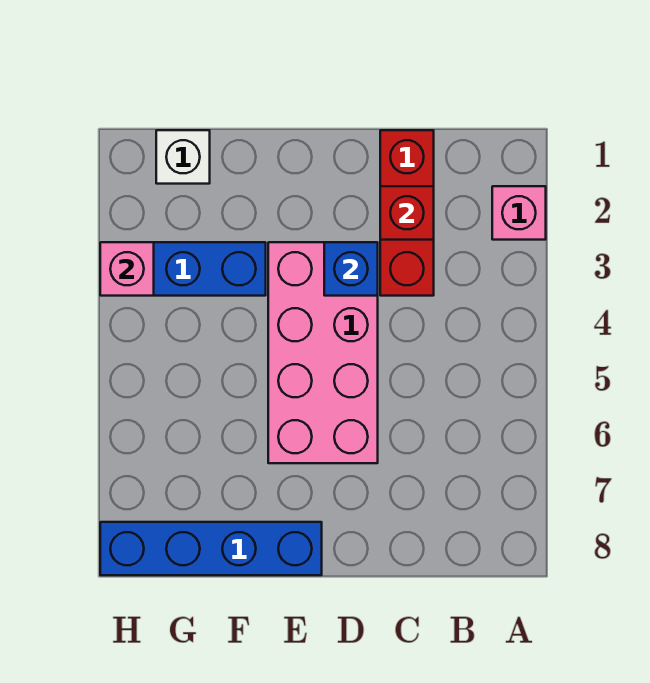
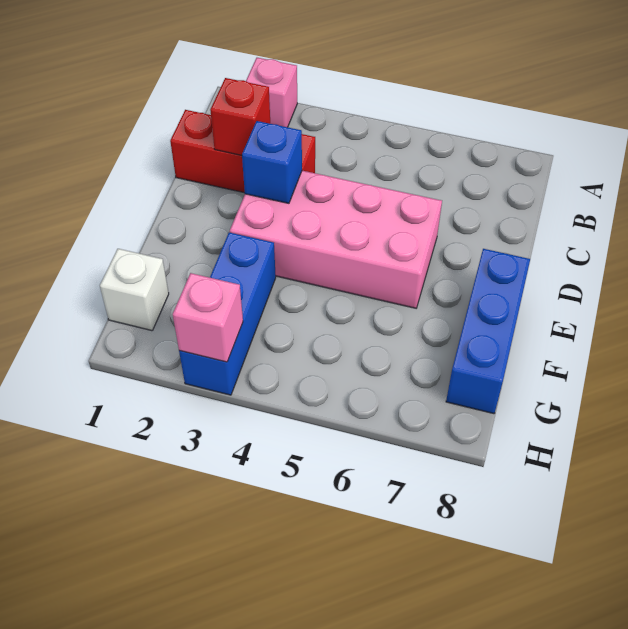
blue brick E8:H8 level 1 -> blue brick E8:G8 level 1

